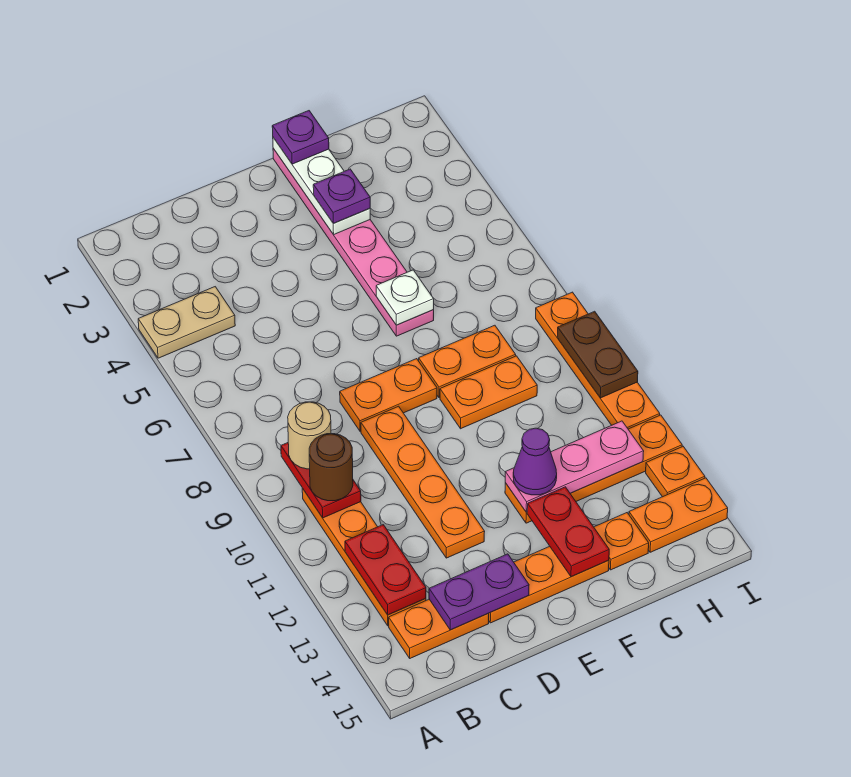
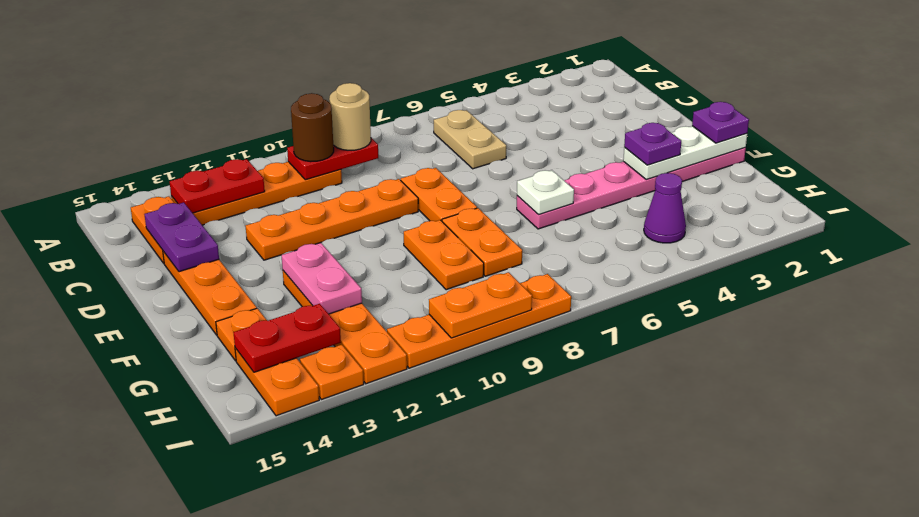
tan plate A4:B4 level 1 -> tan plate B6:C6 level 1
pink plate F12:H12 level 2 -> pink plate F12:G12 level 2
purple cone F12 level 3 -> purple cone H4 level 1
red plate F13:F14 level 2 -> red plate H13:H14 level 2
brown plate I9:I10 level 2 -> orange plate I9:I10 level 2

